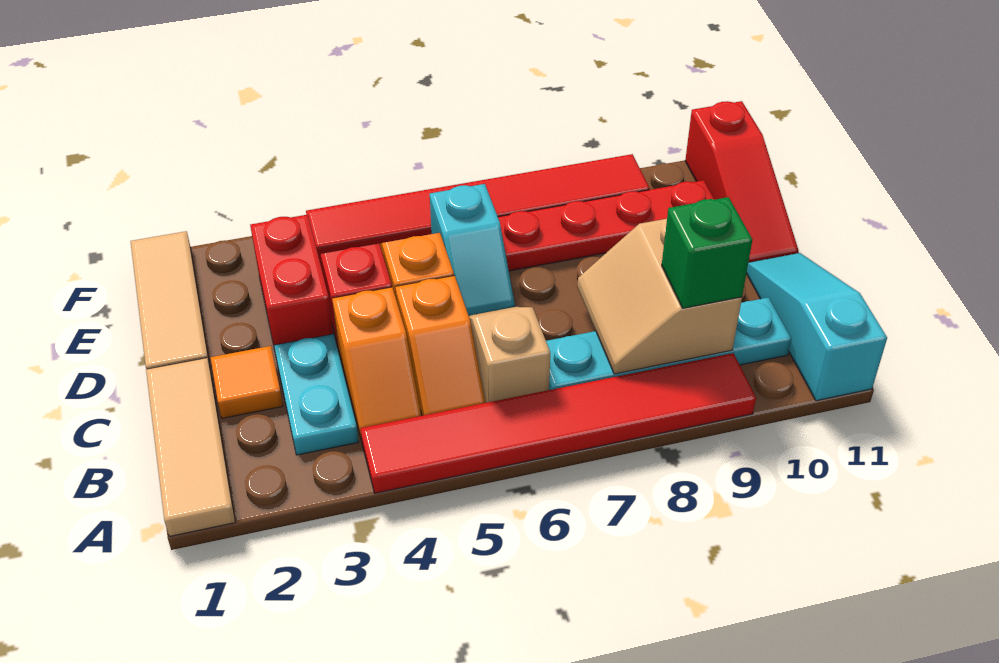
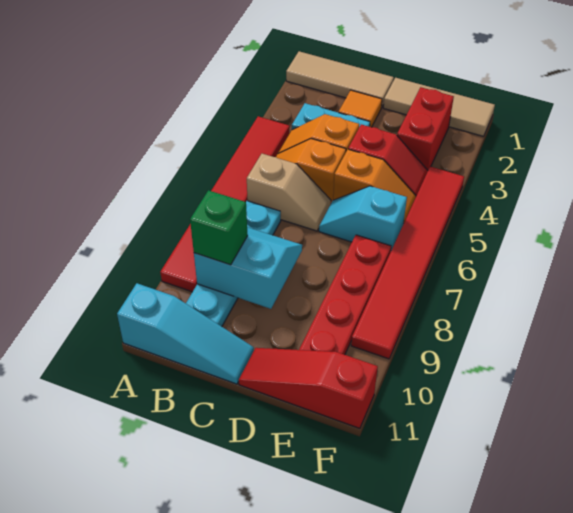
tan slope B8:C9 level 2 top 9 -> cyan slope B8:C9 level 2 top 9
red brick D3:E3 level 1 -> red brick E2:E3 level 1

